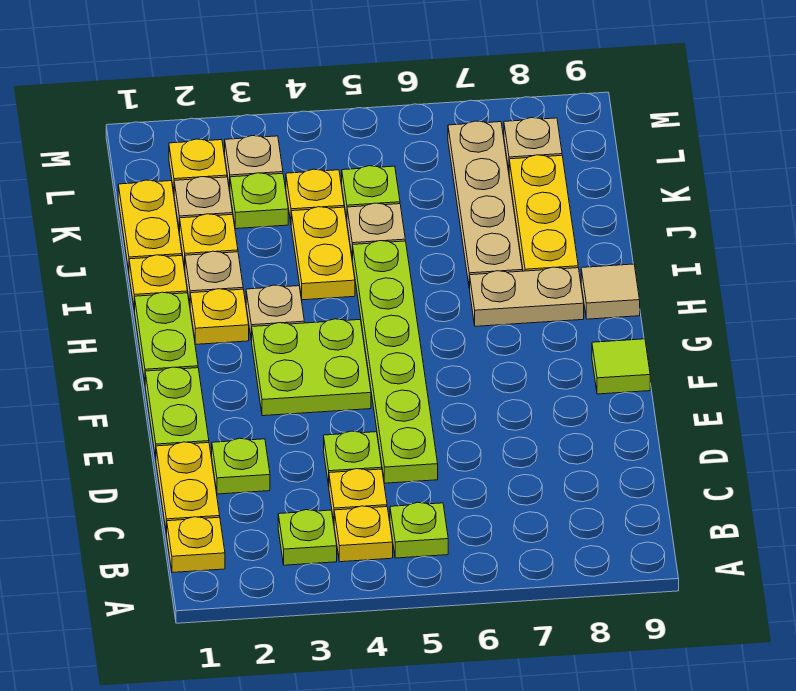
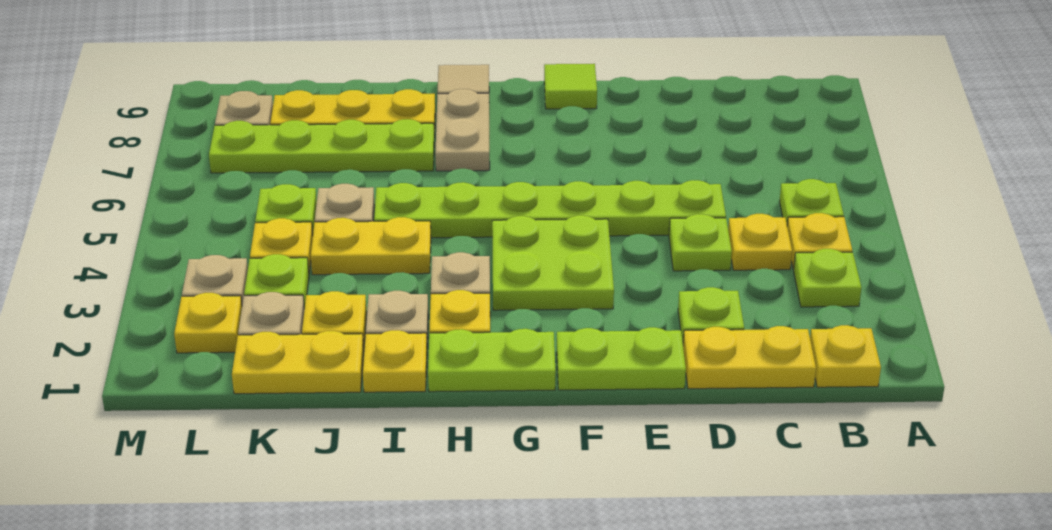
tan plate I7:L7 level 1 -> lime plate I7:L7 level 1

